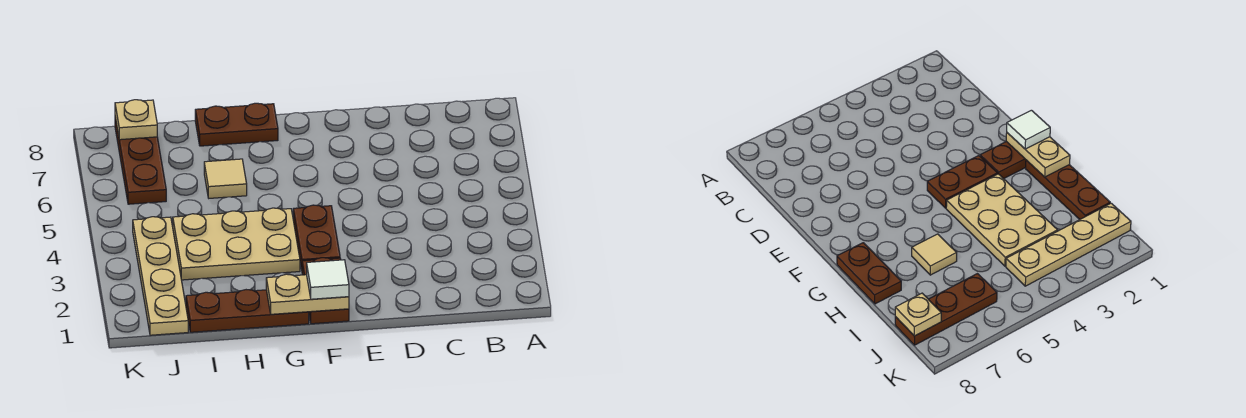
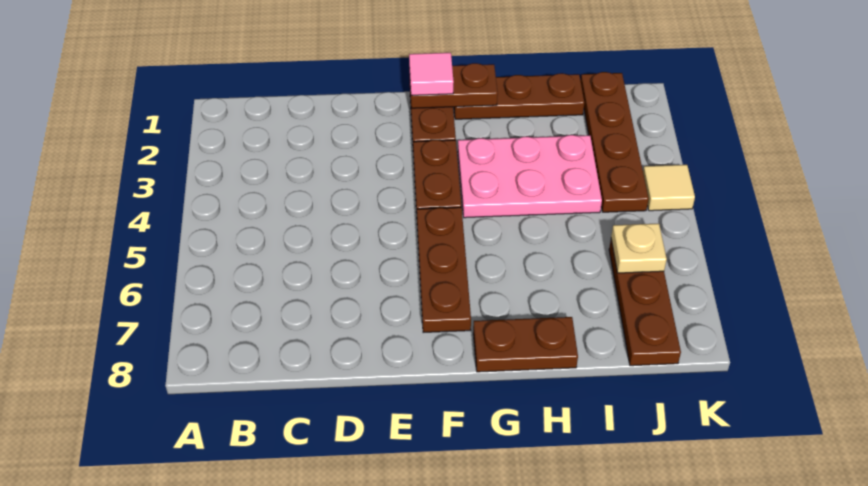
tan plate F1:G1 level 2 -> brown plate F1:G1 level 2
white tile F1 level 3 -> pink tile F1 level 3
none -> brown plate F5:F7 level 1
tan plate G3:I4 level 1 -> pink plate G3:I4 level 1
tan tile H6 level 1 -> tan tile K4 level 1
tan plate J1:J4 level 1 -> brown plate J1:J4 level 1
tan plate J8 level 2 -> tan plate J6 level 2

